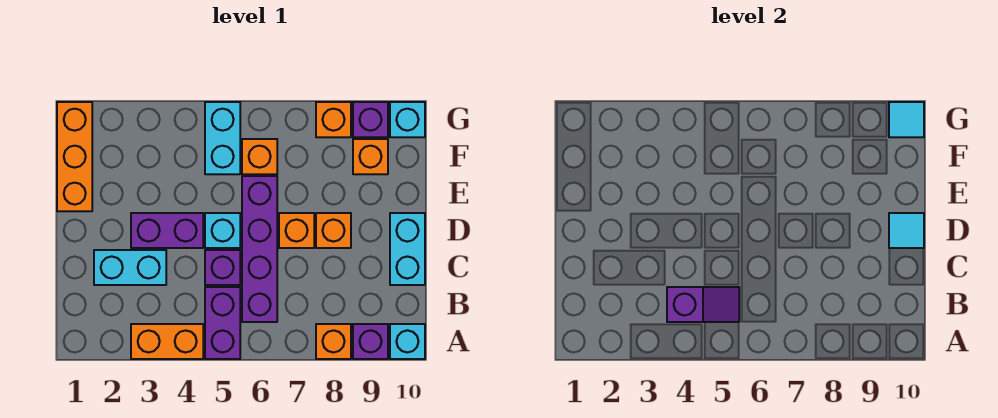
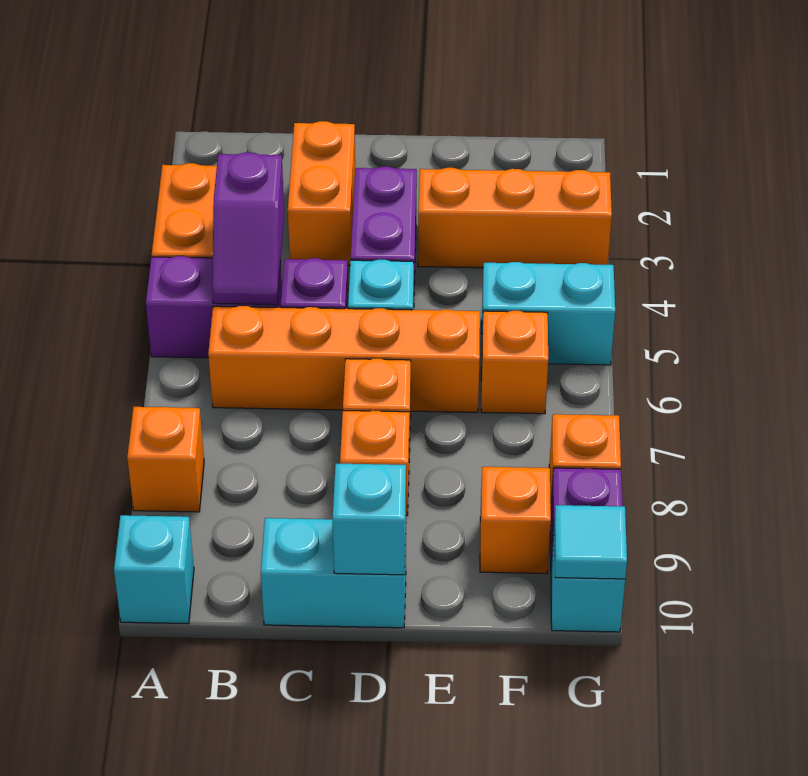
purple brick A9 level 1 -> none
purple brick B6:E6 level 1 -> orange brick B6:E6 level 1
cyan brick C2:C3 level 1 -> orange brick C2:C3 level 1
cyan tile D10 level 2 -> cyan brick D10 level 2
orange brick E1:G1 level 1 -> orange brick E3:G3 level 1

